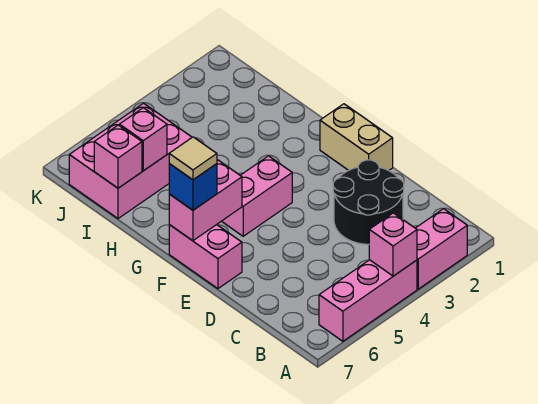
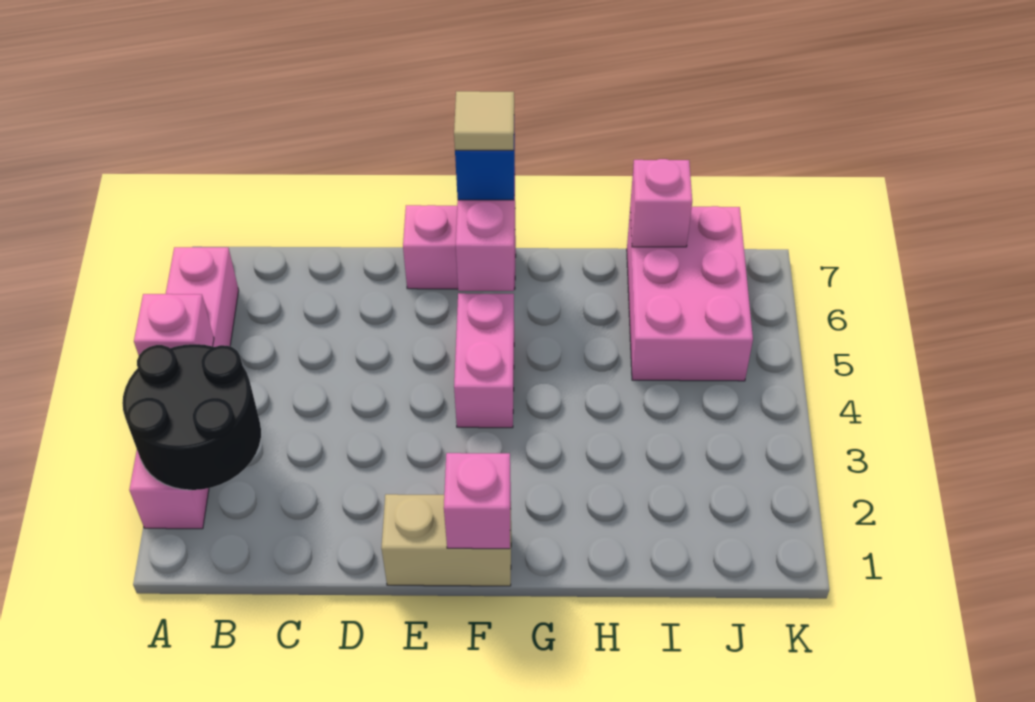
black round brick C2:D3 level 1 -> black round brick A2:B3 level 2
pink brick I6 level 2 -> pink brick F1 level 2

